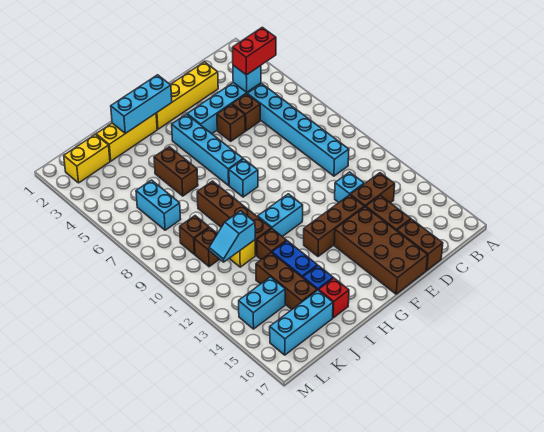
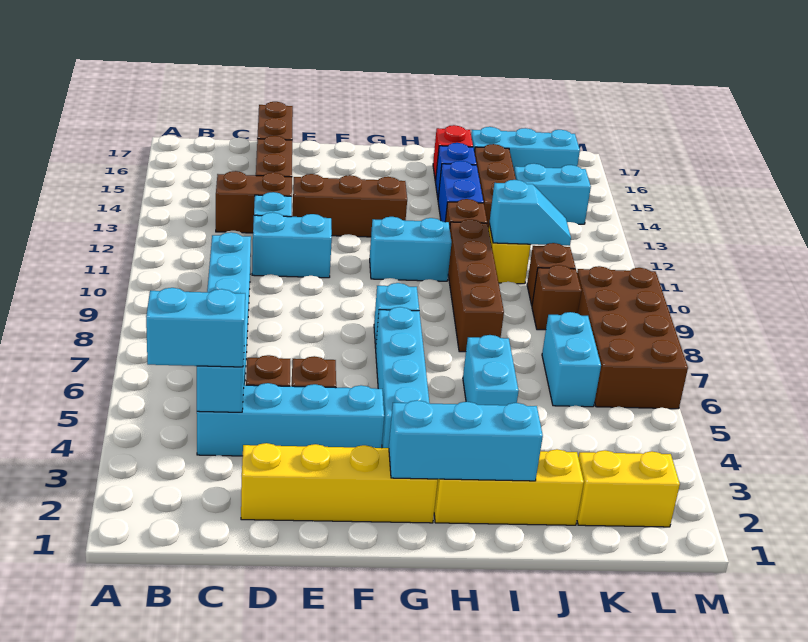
red brick B4:C4 level 3 -> cyan brick B4:C4 level 3
none -> cyan brick D11:E11 level 1
brown brick E14:F17 level 1 -> brown brick L6:M9 level 1
brown brick I5:I6 level 1 -> cyan brick I5:I6 level 1

